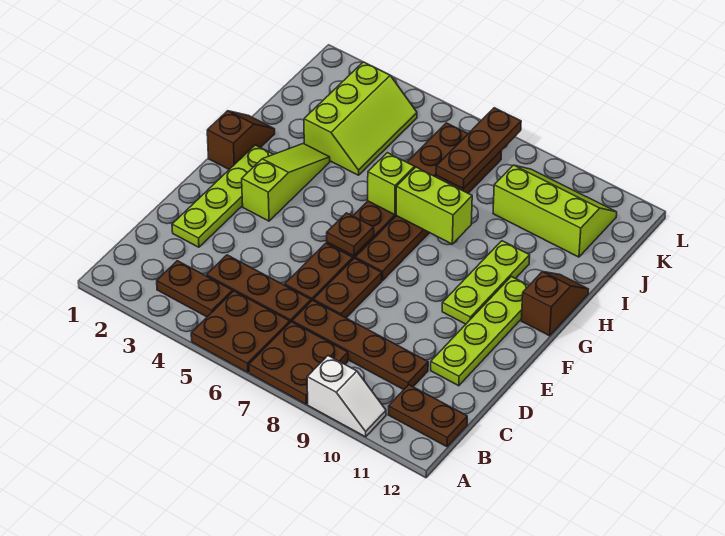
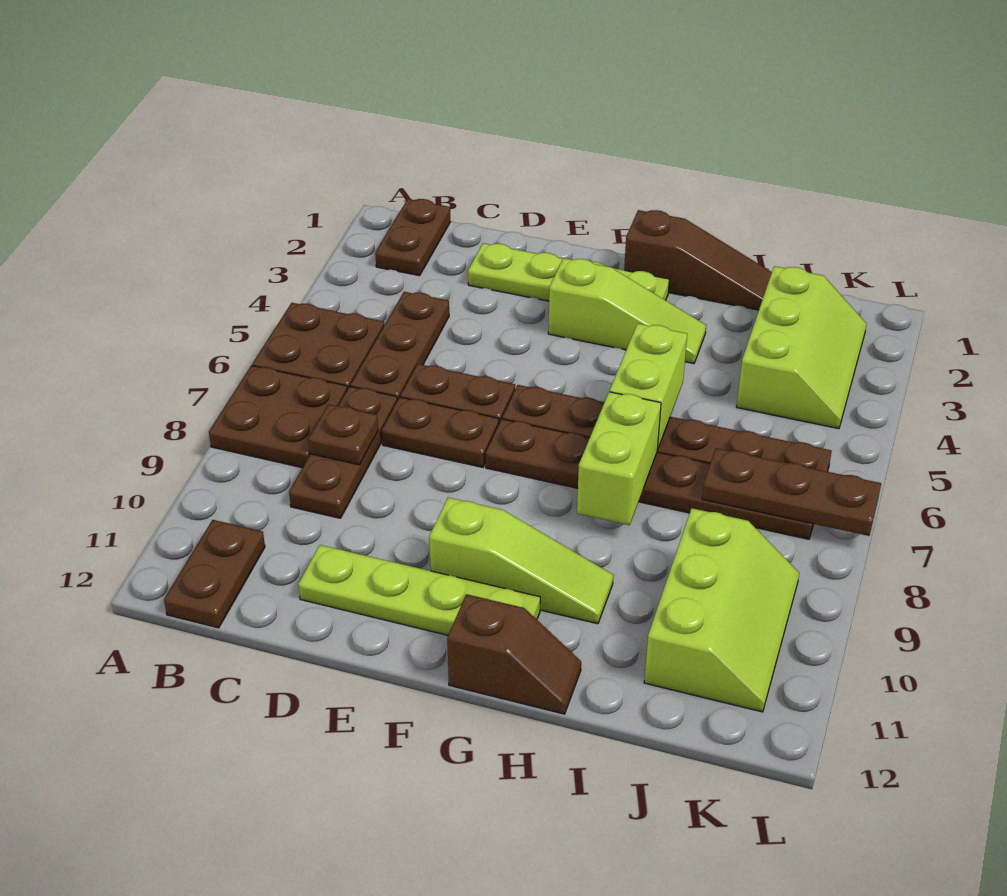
white slope A9:A10 level 1 top 9 -> none
brown plate B3:B4 level 1 -> brown plate B1:B2 level 1
brown plate C7:C10 level 1 -> brown plate C7:C9 level 1
brown plate F6 level 2 -> brown plate C8 level 2
lime plate F10:H10 level 1 -> lime slope F10:H10 level 1 top F
brown slope G1:H1 level 1 top G -> brown slope G1:I1 level 1 top G
lime brick H6 level 2 -> lime brick H5:H6 level 2
lime slope I3:K4 level 1 top 3 -> lime slope J2:K4 level 1 top J

